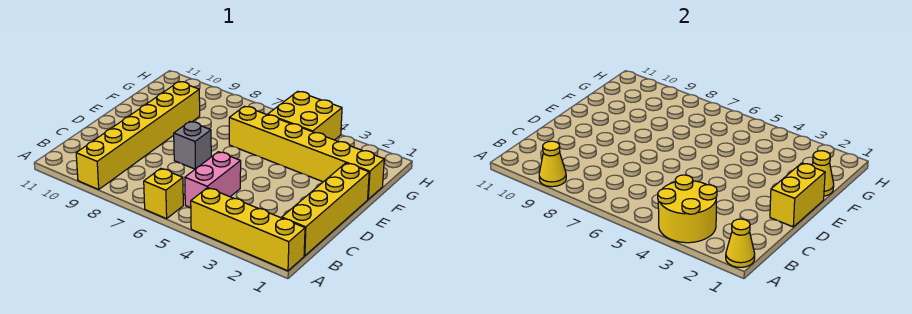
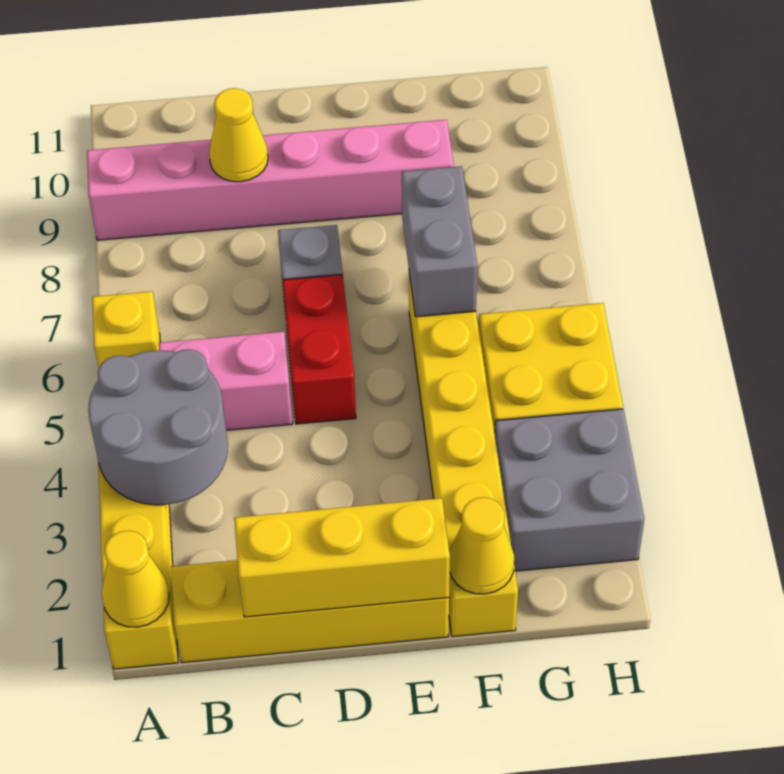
yellow round brick A3:B4 level 2 -> grey round brick A3:B4 level 2
yellow brick A9:F9 level 1 -> pink brick A9:F9 level 1
yellow cone A9 level 2 -> yellow cone C9 level 2
yellow brick D1:E1 level 2 -> yellow brick C1:E1 level 2
none -> red brick D5:D6 level 1
none -> grey brick F6:F7 level 2
none -> grey brick G2:H3 level 1

